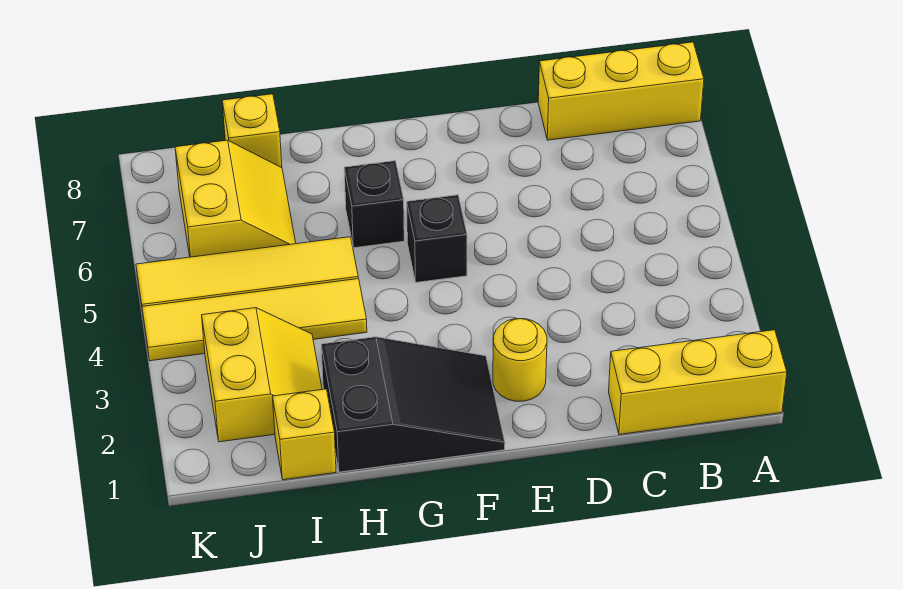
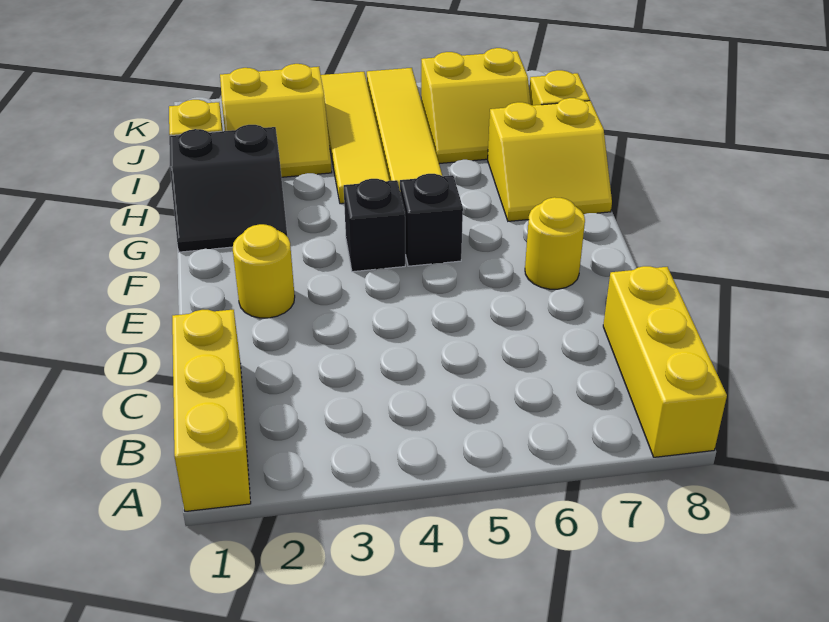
none -> yellow round brick E7 level 1
black slope F1:H2 level 1 top H -> black slope G1:H2 level 1 top H
black brick G6 level 1 -> black brick F4 level 1
none -> yellow slope G7:H8 level 1 top H

